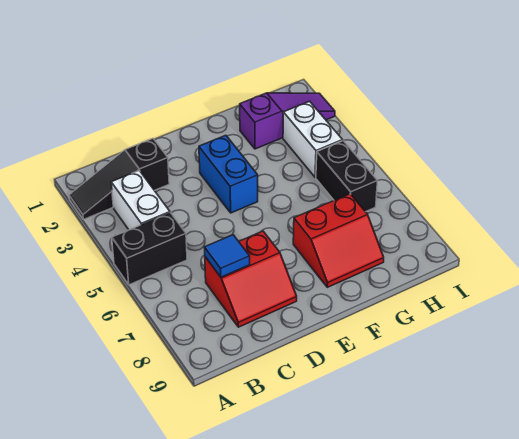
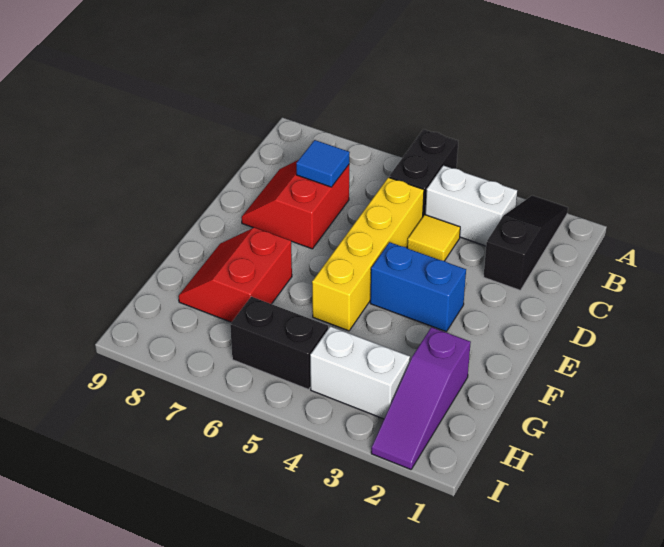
none -> yellow tile C4 level 1
none -> yellow brick C5:F5 level 1

